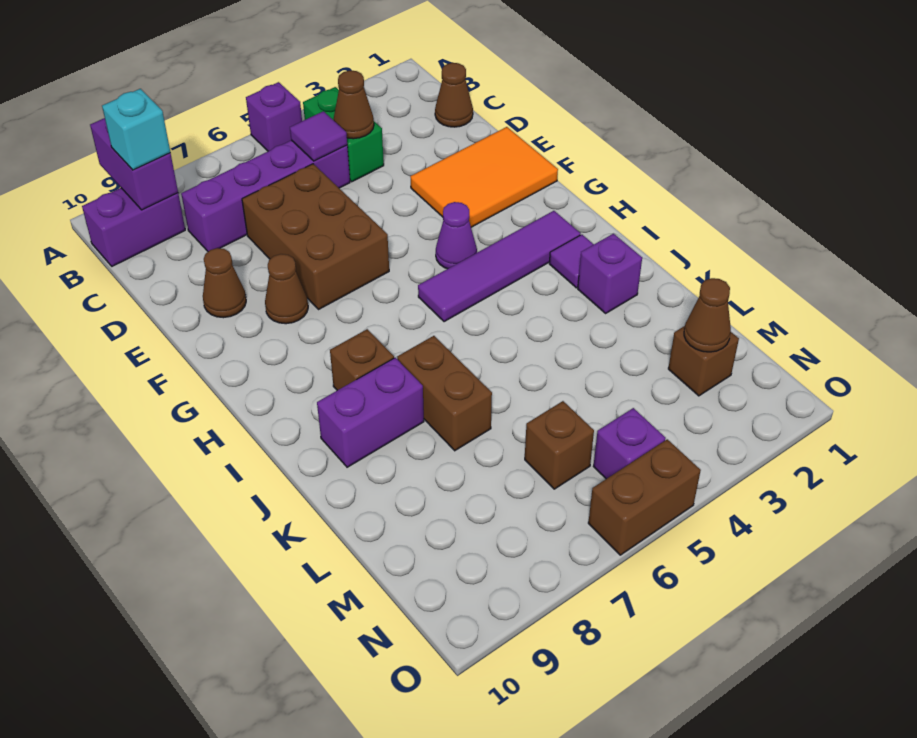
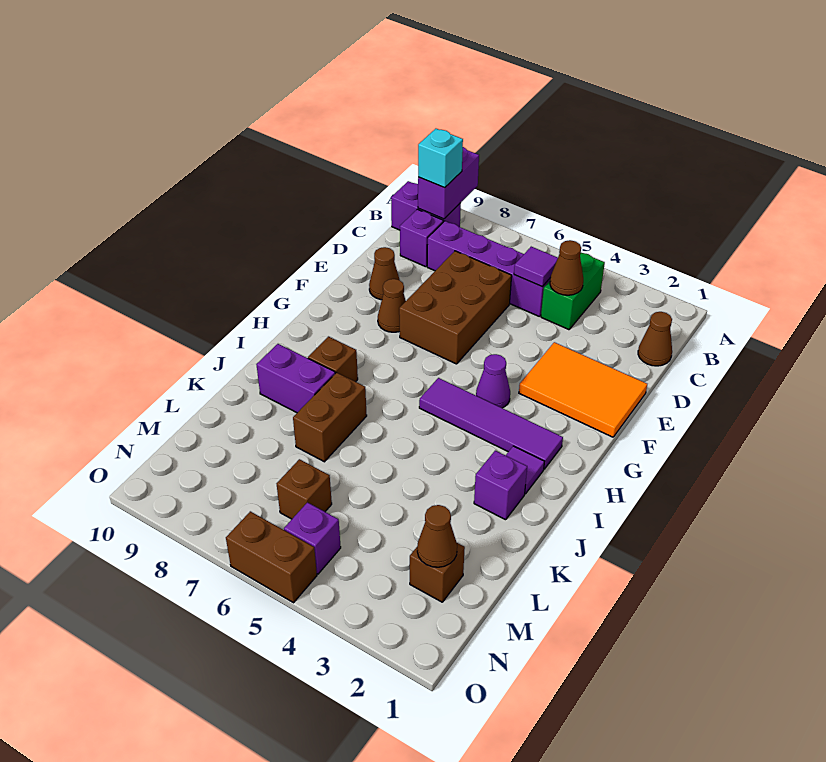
purple brick A5 level 1 -> purple brick C9 level 1

